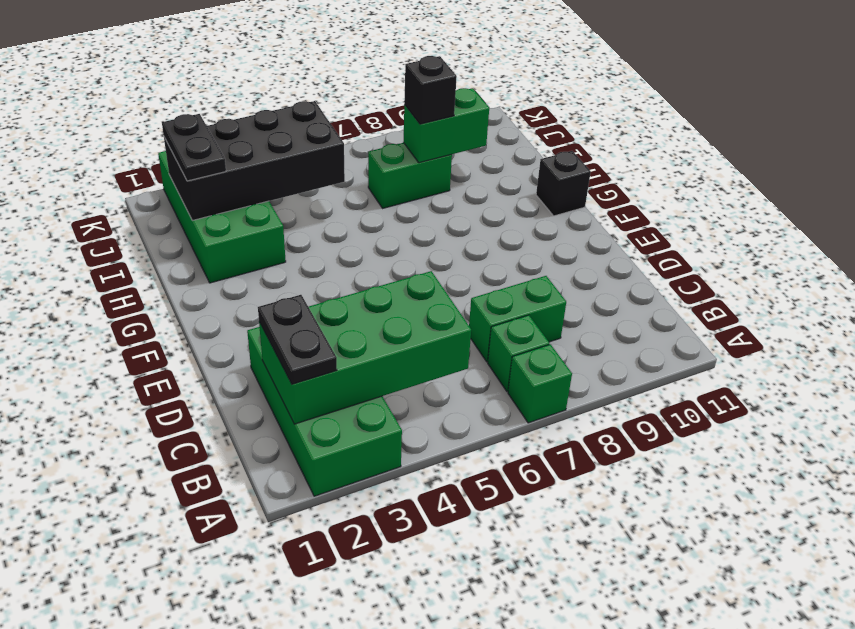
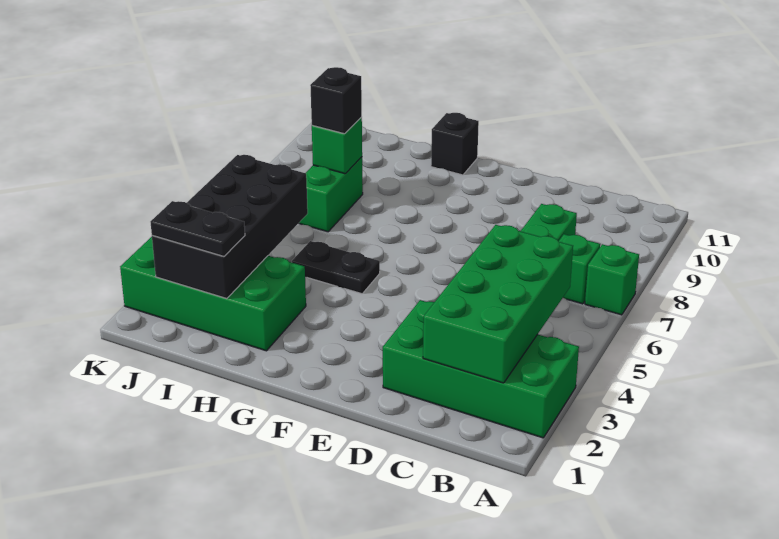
black plate B2:C2 level 3 -> black plate G5:H5 level 1
green brick I8:I9 level 2 -> green brick I8 level 2

